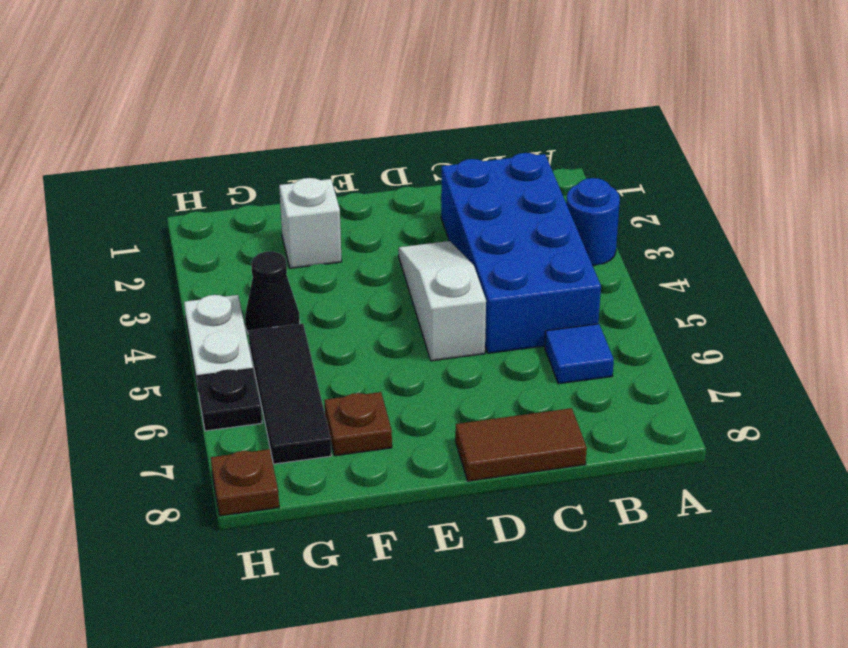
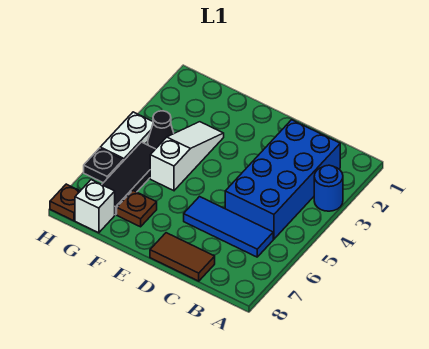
blue tile B6 level 1 -> blue tile B6:D6 level 1
white slope D3:D5 level 1 top 5 -> white slope F3:F5 level 1 top 5
white brick F2 level 1 -> white brick G8 level 1

